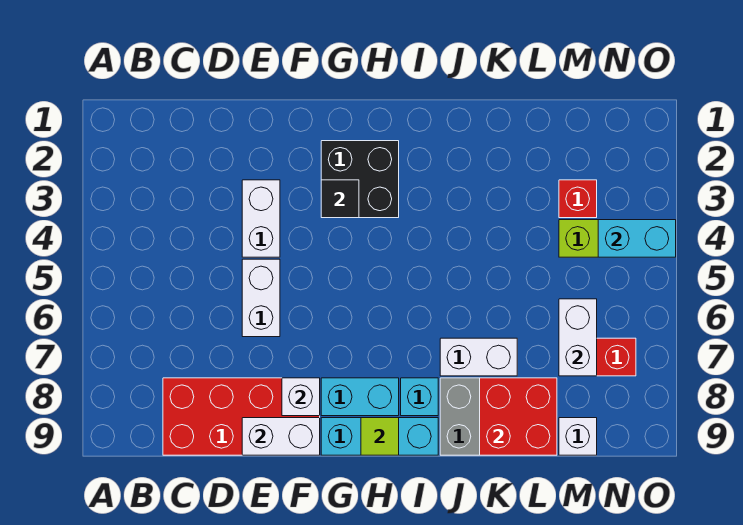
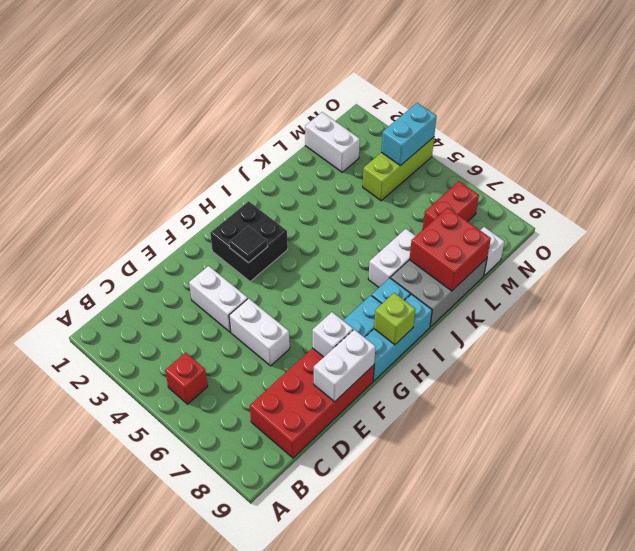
lime tile H9 level 2 -> lime brick H9 level 2
red brick M3 level 1 -> red brick B5 level 1
white brick M6:M7 level 2 -> white brick M1:M2 level 1

